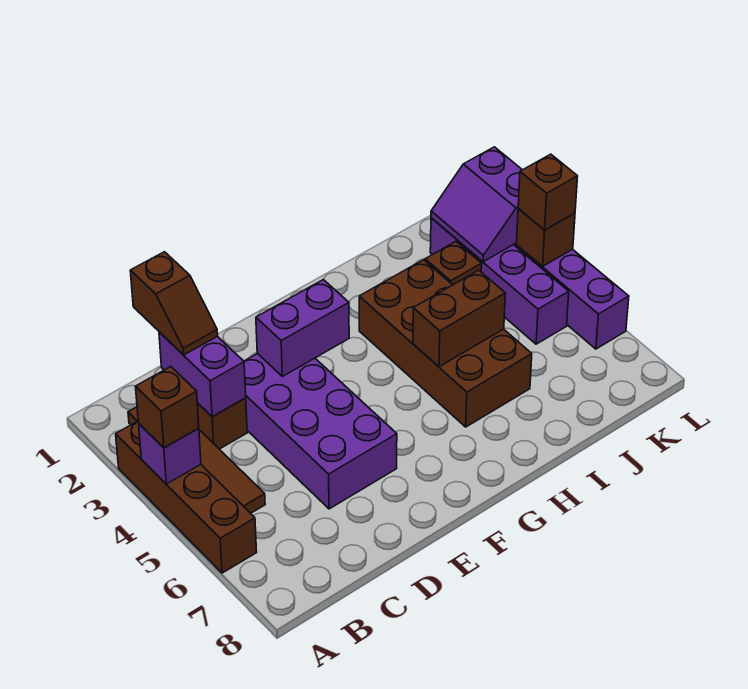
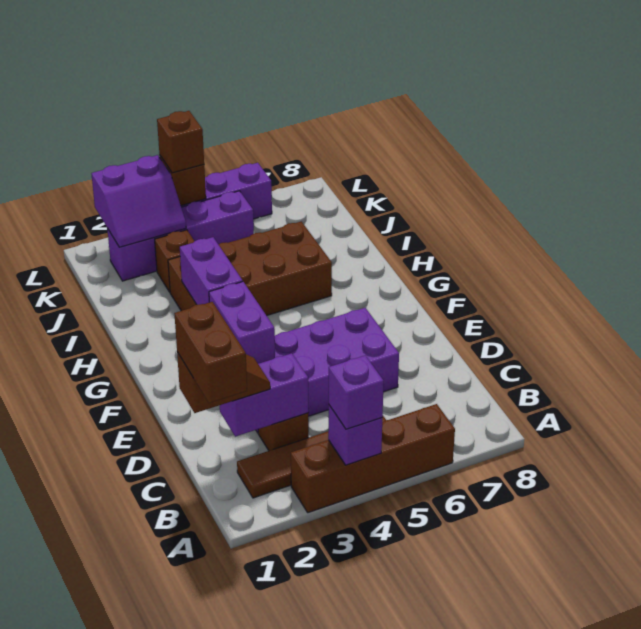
brown brick A4 level 3 -> purple brick A4 level 3
none -> purple brick G3:H3 level 2
brown brick H5:I5 level 2 -> brown brick B1:C1 level 4

